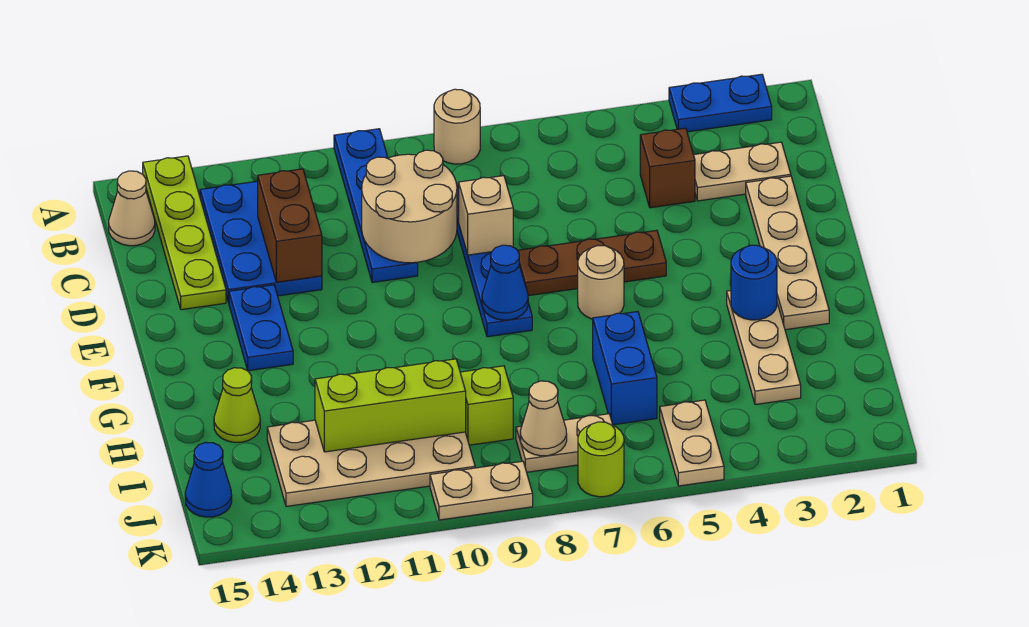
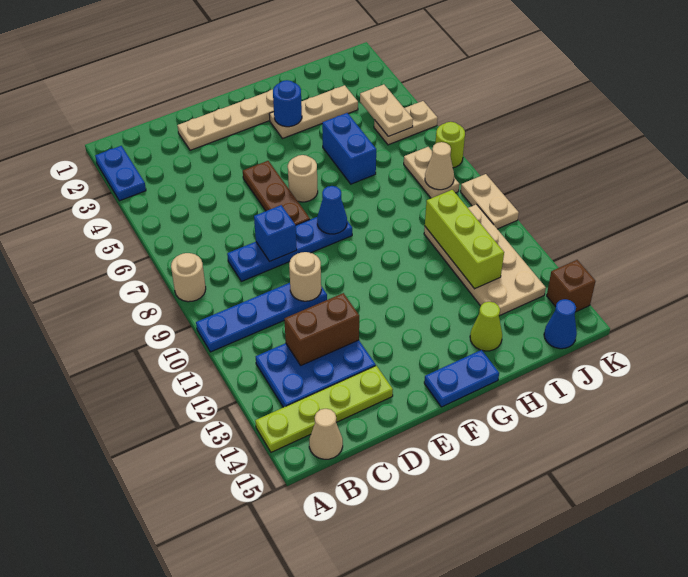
tan plate C2:C3 level 1 -> tan plate J4:J5 level 2
brown brick C4 level 1 -> brown brick K14 level 1
tan round brick C9:D10 level 2 -> tan round brick D10 level 2
tan brick D8 level 2 -> blue brick D8 level 2
blue plate E13:F13 level 1 -> blue plate F15:G15 level 1
blue brick H6:I6 level 1 -> blue brick H5:H6 level 1
lime brick I9 level 1 -> none

